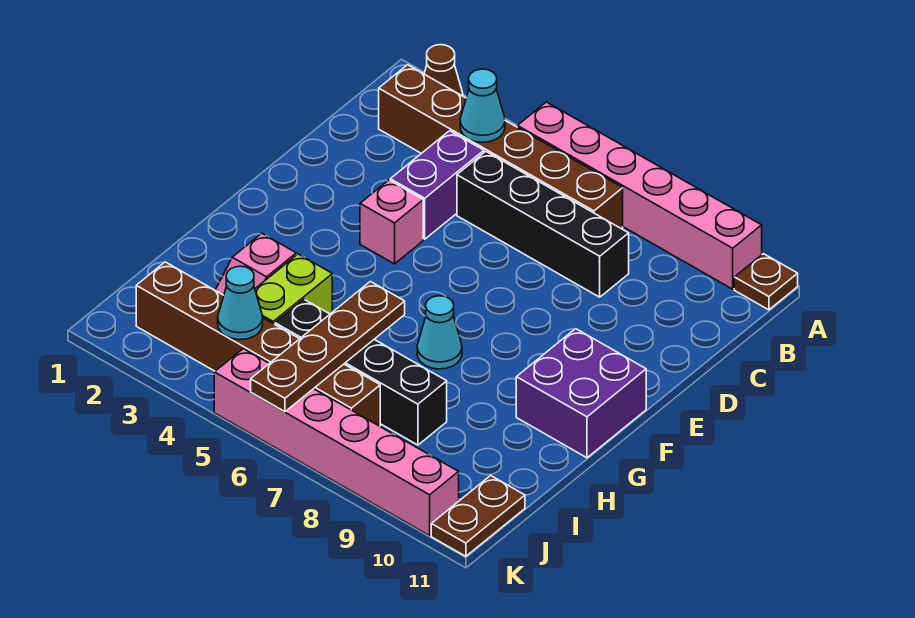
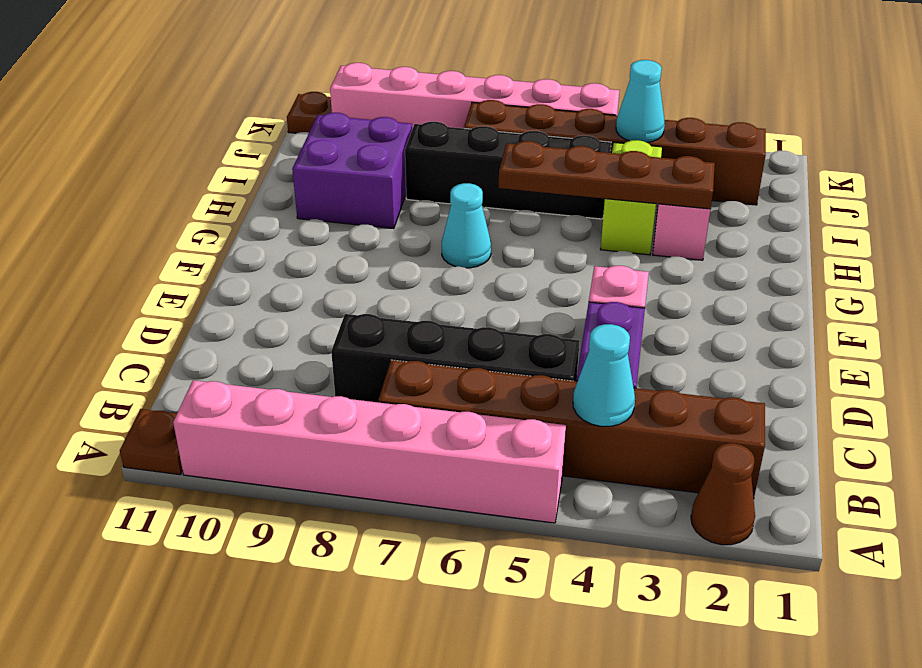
purple brick F10:G11 level 1 -> purple brick H9:I10 level 1
brown plate H6:K6 level 2 -> brown plate H3:H6 level 2
brown plate J11:K11 level 1 -> brown plate K11 level 1

